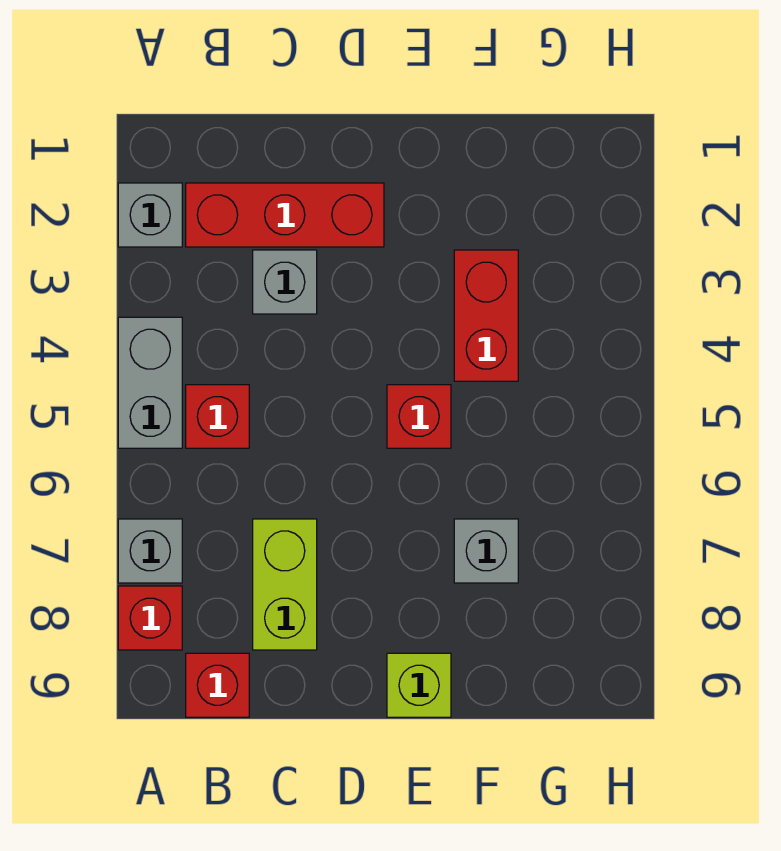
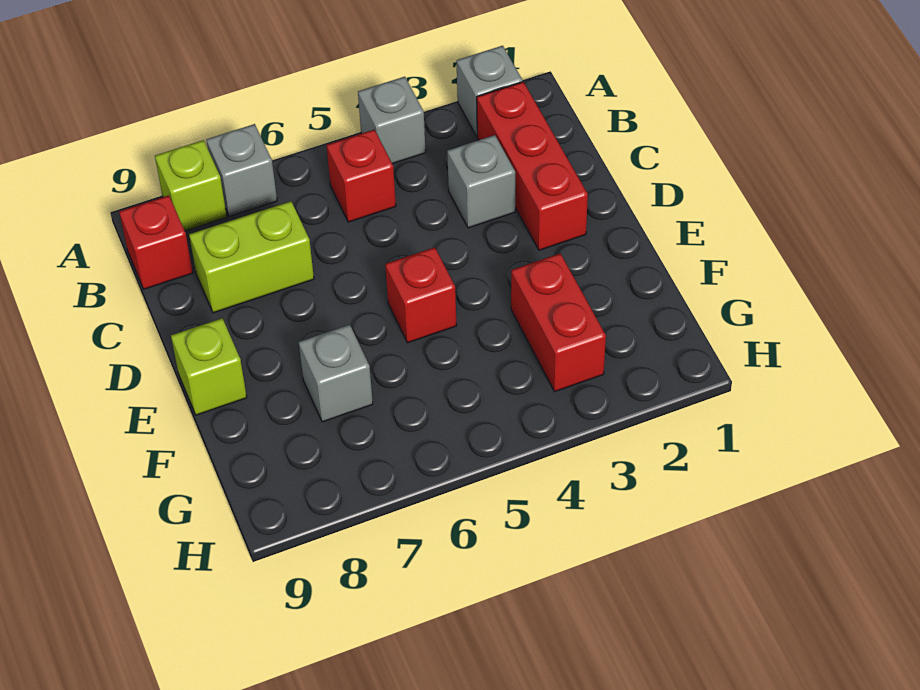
grey brick A4:A5 level 1 -> grey brick A4 level 1
red brick A8 level 1 -> lime brick A8 level 1
red brick F3:F4 level 1 -> red brick F3:G3 level 1

